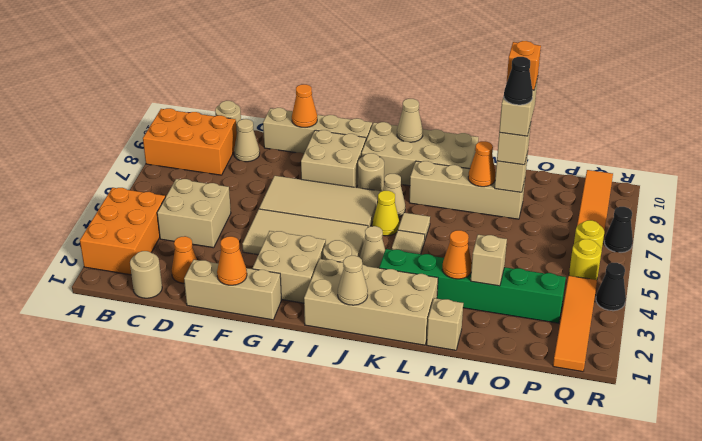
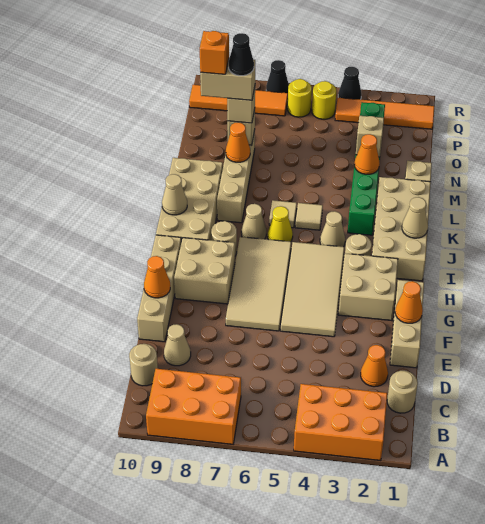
orange brick A8:C9 level 1 -> orange brick A7:B9 level 1
tan brick C4:D5 level 1 -> none

